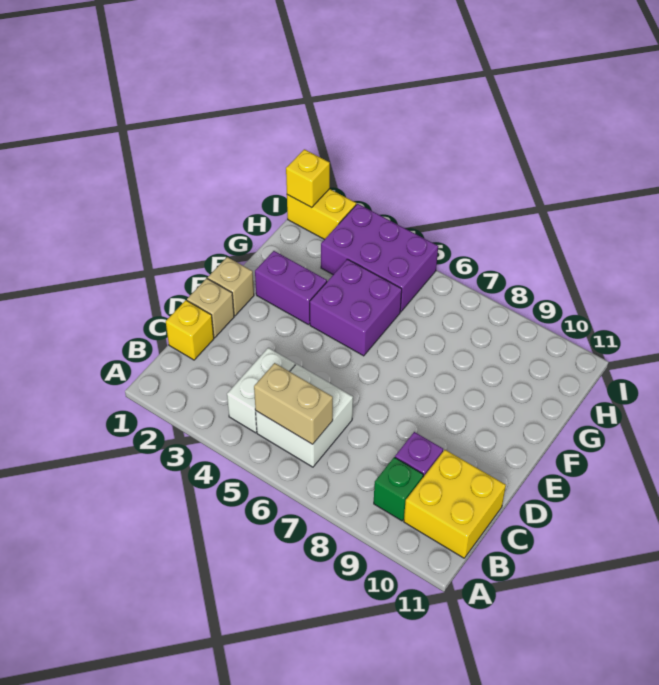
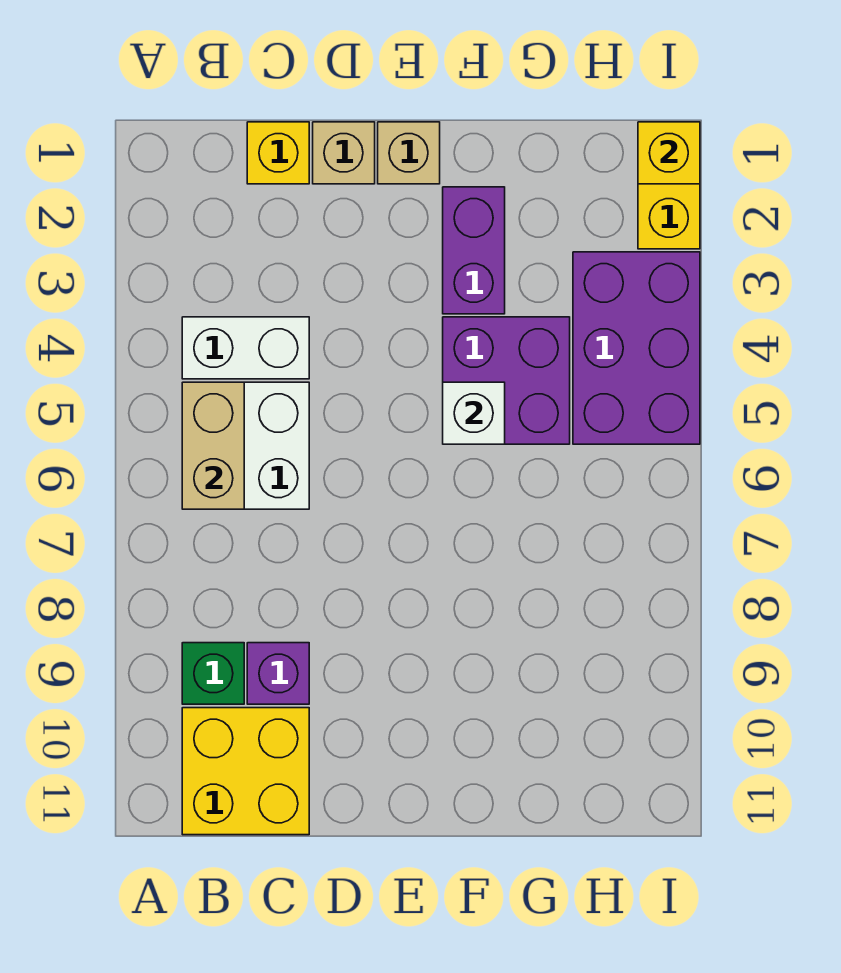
none -> white brick F5 level 2

